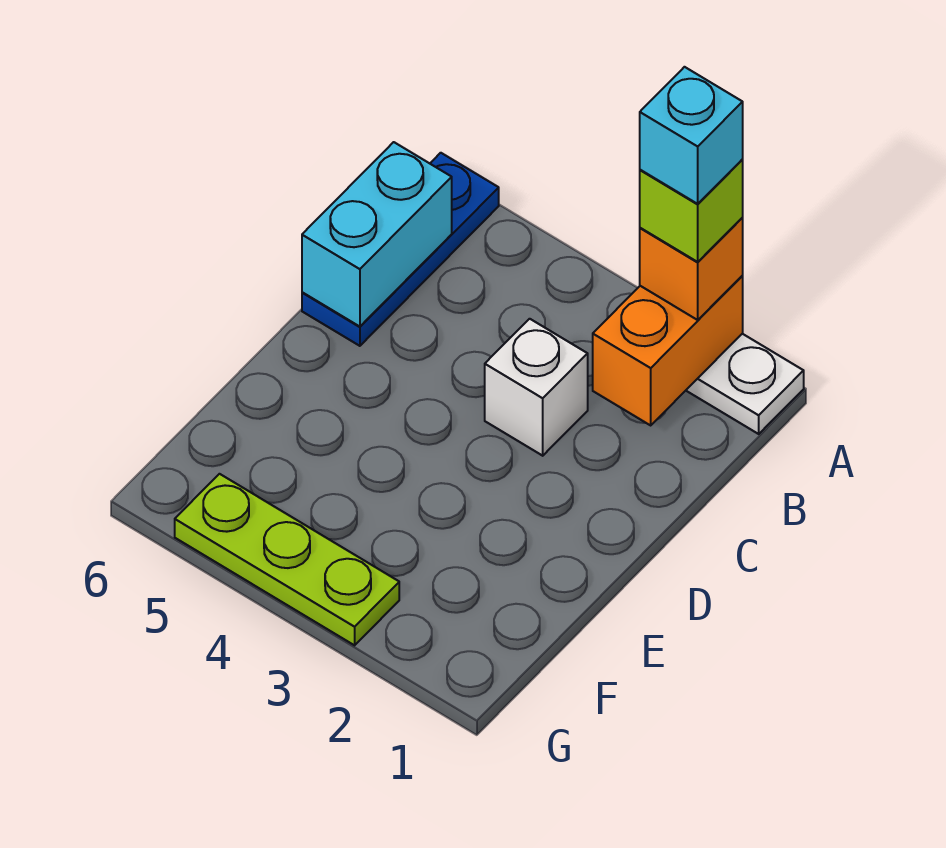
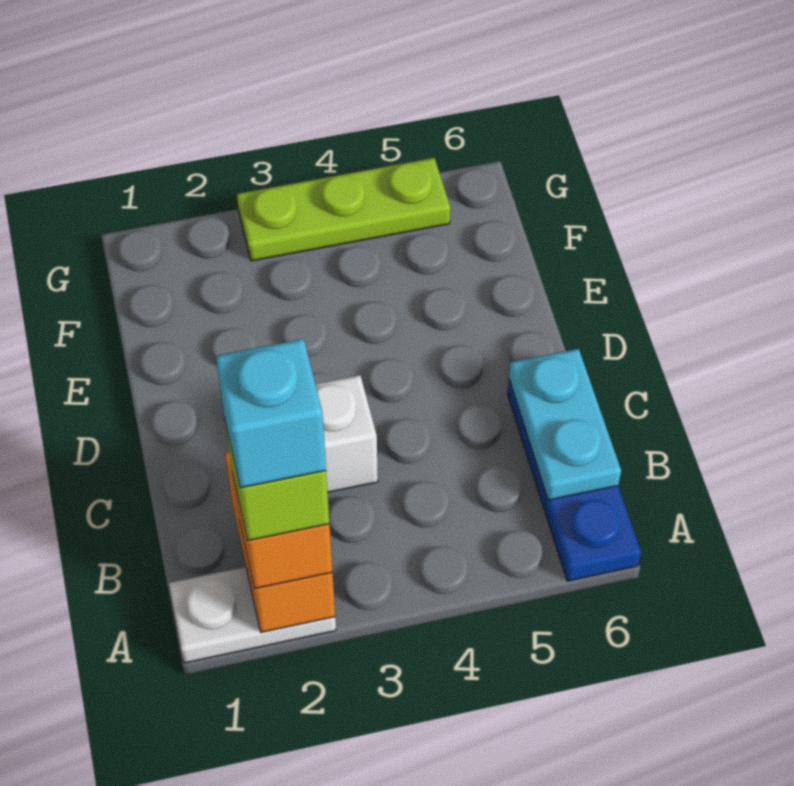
cyan brick B6:C6 level 2 -> cyan plate B6:C6 level 2

